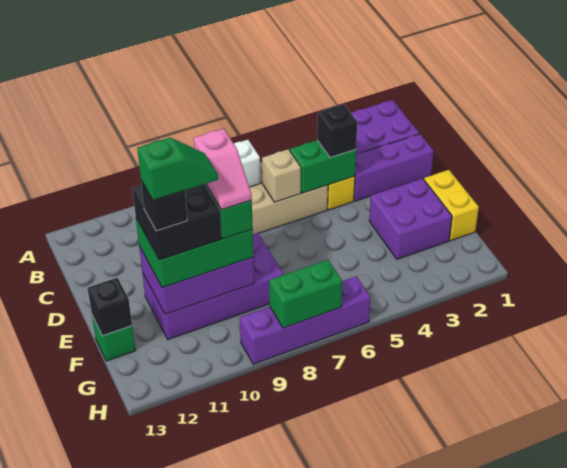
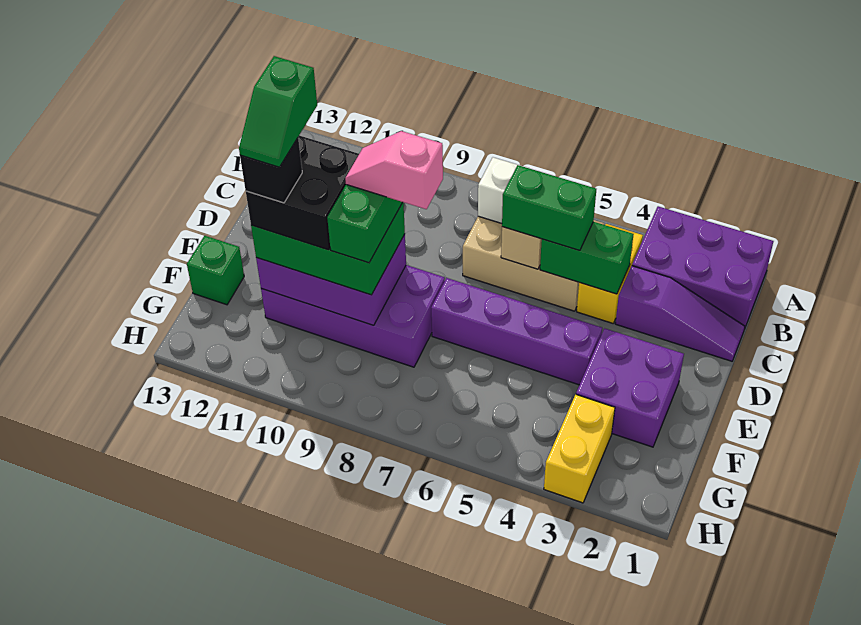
purple brick C1:C3 level 1 -> purple slope C1:C3 level 1 top 3
black brick C4 level 3 -> none
yellow brick E1:F1 level 1 -> yellow brick G3:H3 level 1
pink slope E9:F9 level 5 top E -> pink slope E8:E9 level 5 top 8
green slope F10:F11 level 6 top 11 -> green slope E11:F11 level 6 top E
black brick F13 level 2 -> none
purple brick H6:H9 level 1 -> purple brick E4:E7 level 1
green brick H7:H8 level 2 -> green brick C5:C6 level 3

